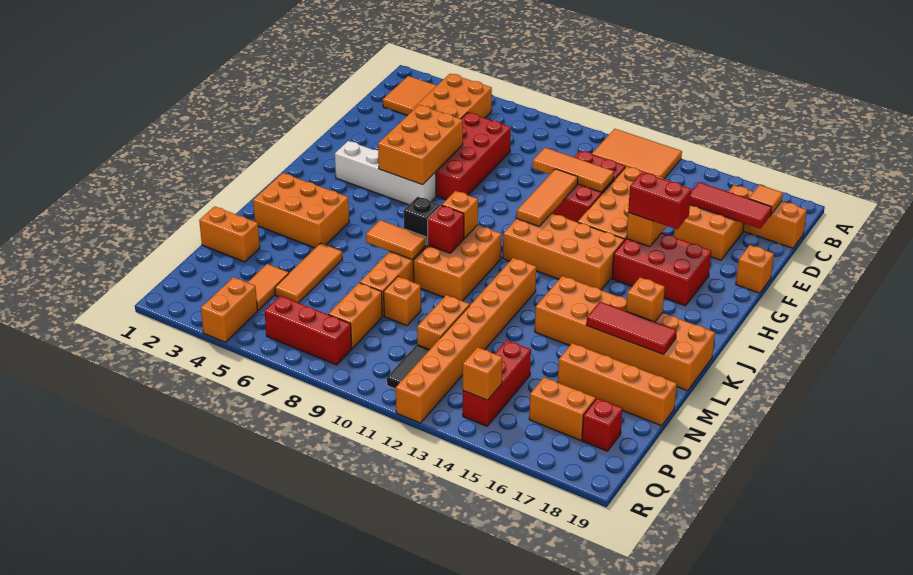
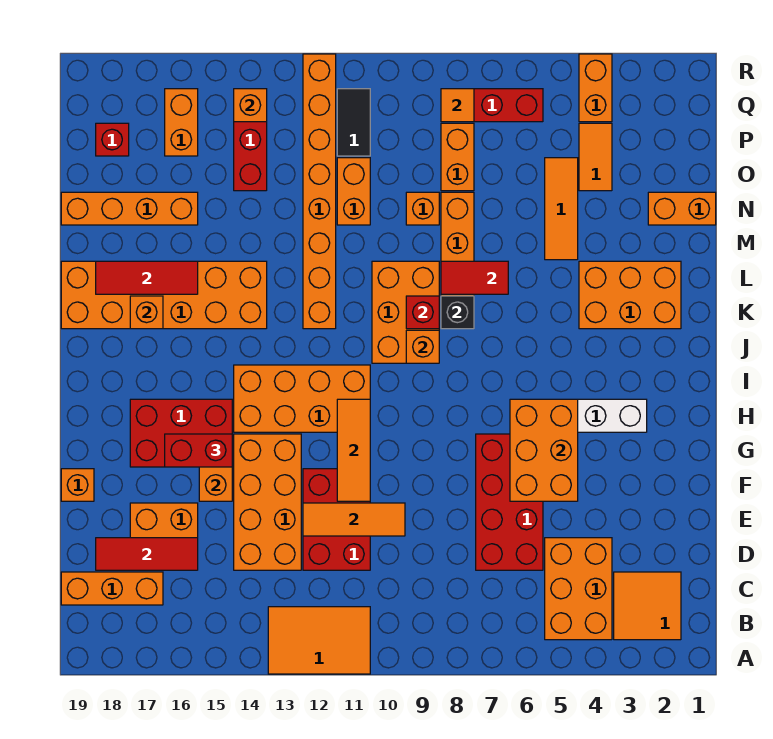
orange tile C18 level 2 -> orange tile Q8 level 2
orange tile L7:L8 level 2 -> red tile L7:L8 level 2
orange brick P16:P17 level 1 -> orange brick P16:Q16 level 1

